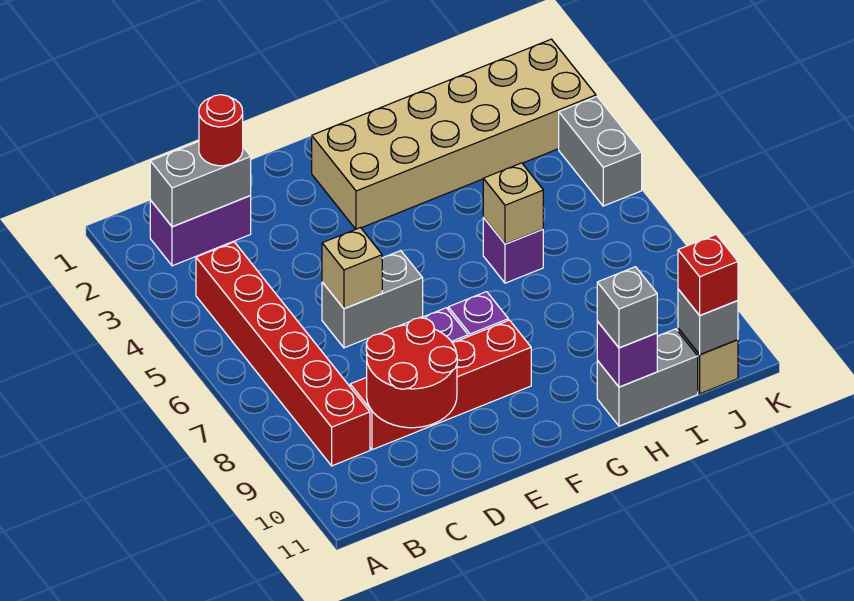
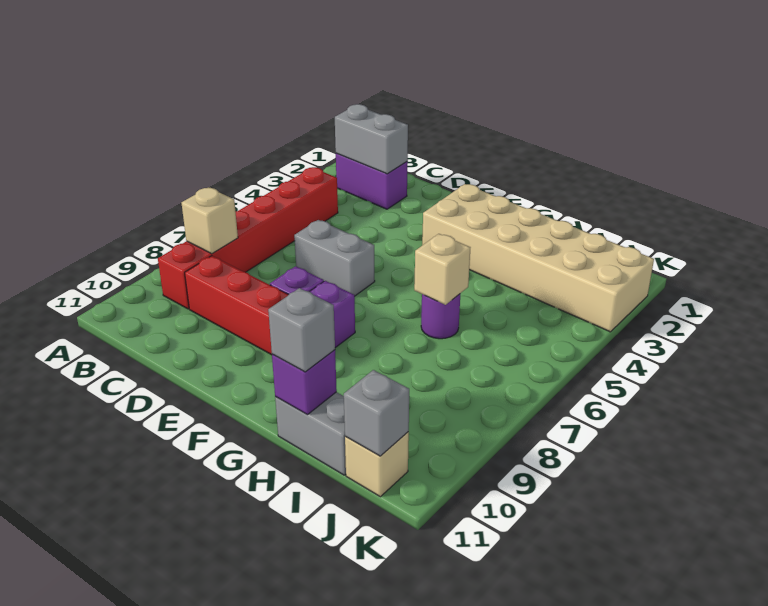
red round brick C2 level 3 -> none
red round brick C9:D10 level 2 -> none
tan brick D6 level 2 -> tan brick B8 level 2
purple brick H6 level 1 -> purple round brick H6 level 1
red brick J11 level 3 -> none
grey brick K4:K5 level 1 -> none

